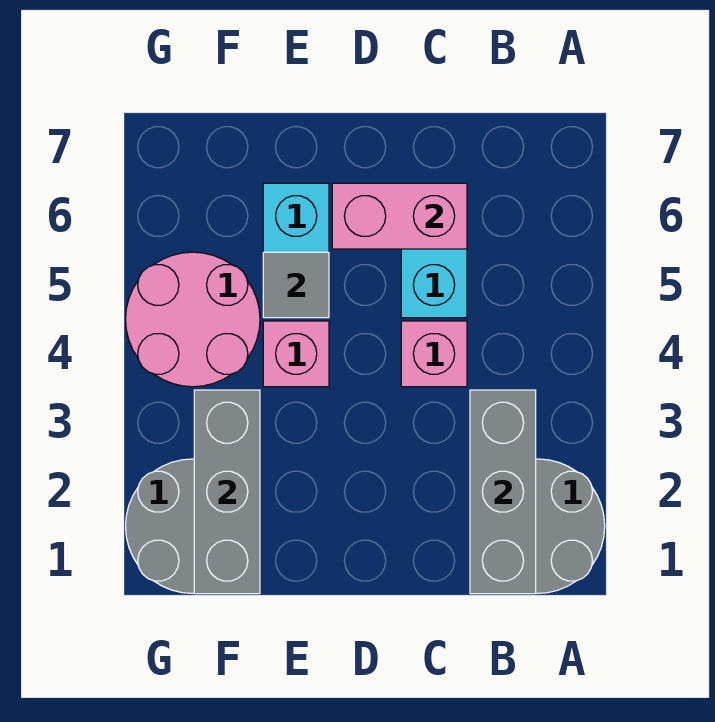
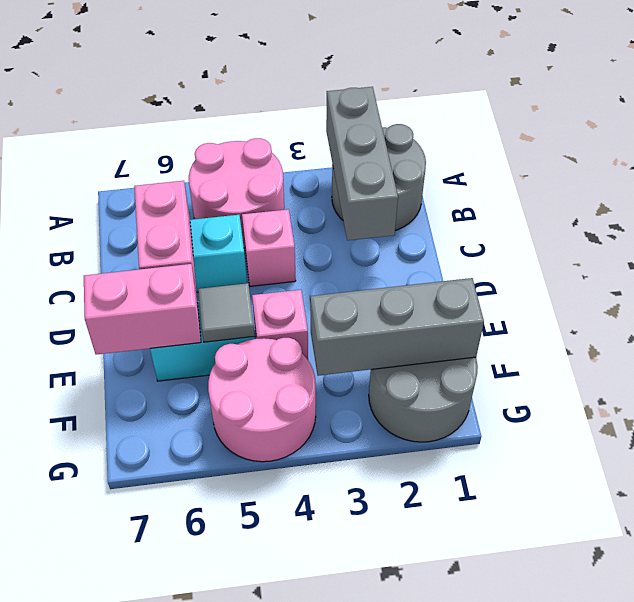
none -> pink round brick A4:B5 level 1
grey brick B1:B3 level 2 -> grey brick A2:C2 level 2
none -> pink brick E6:E7 level 2

